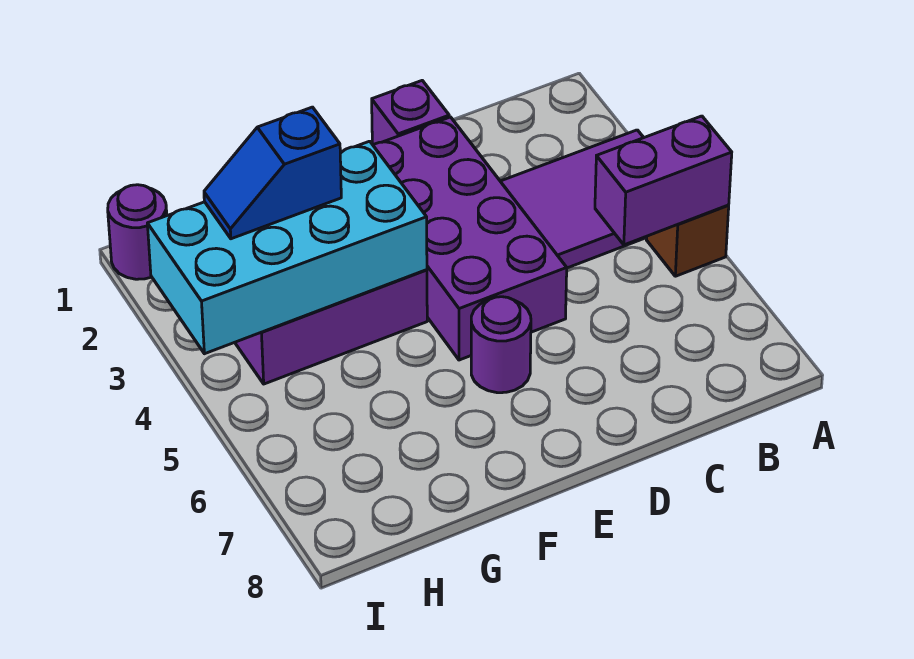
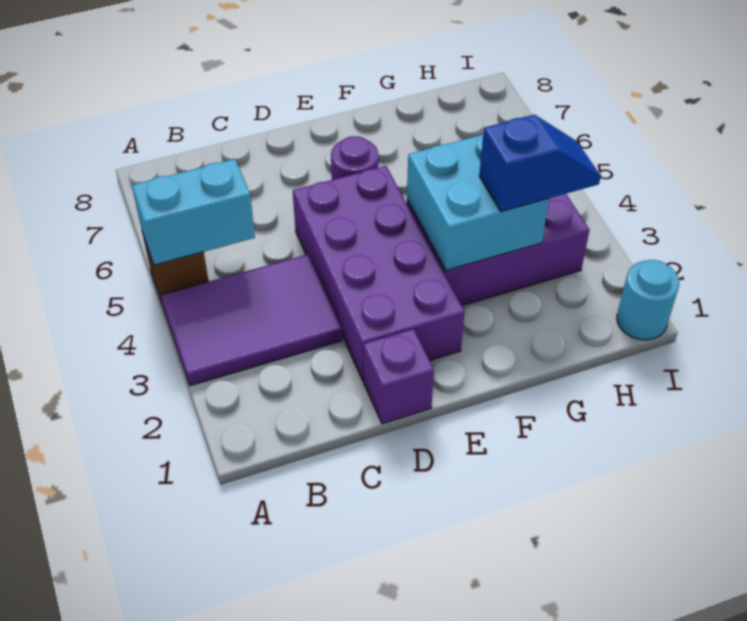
purple brick A5:B5 level 2 -> cyan brick A5:B5 level 2
cyan brick F3:I4 level 2 -> cyan brick F3:G4 level 2
purple round brick I1 level 1 -> cyan round brick I1 level 1

